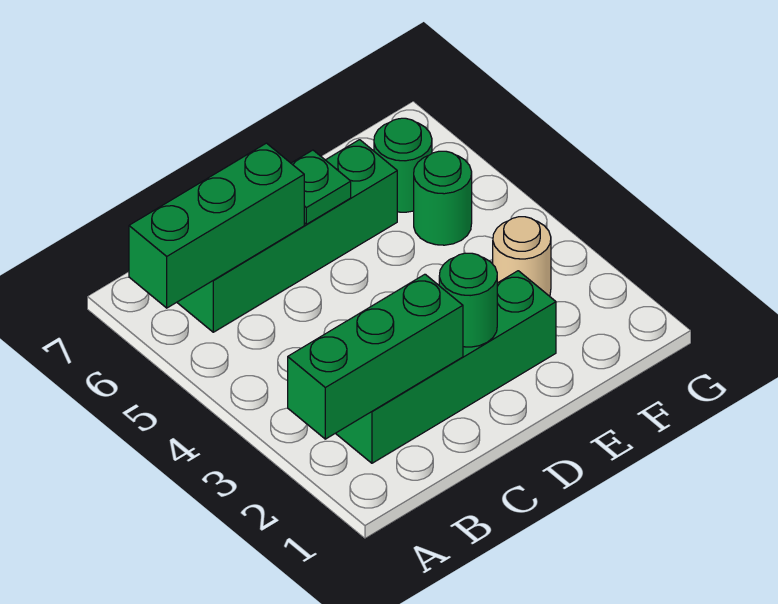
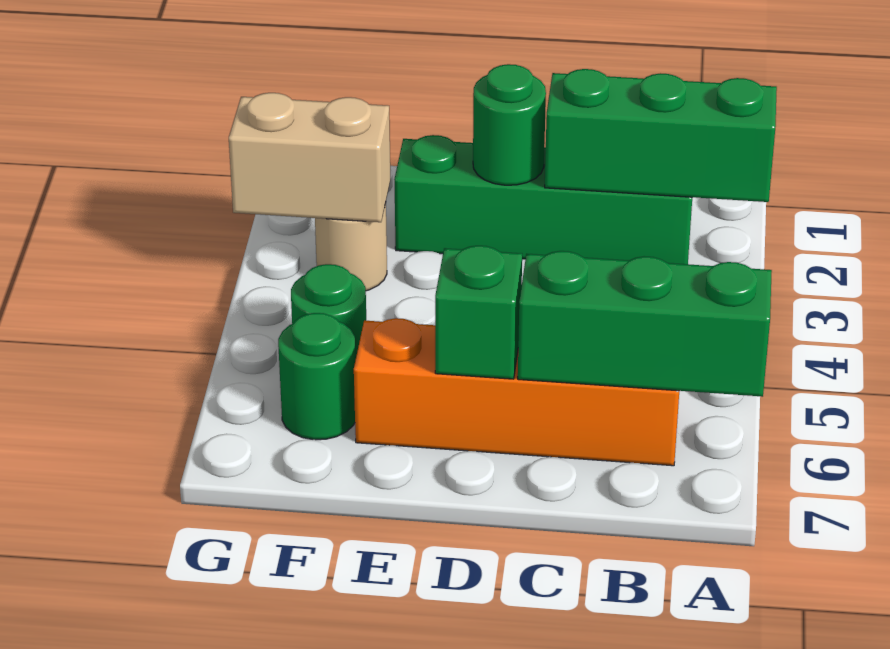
green brick B6:E6 level 1 -> orange brick B6:E6 level 1
green plate D6 level 2 -> green brick D6 level 2
none -> tan brick F3:G3 level 2

